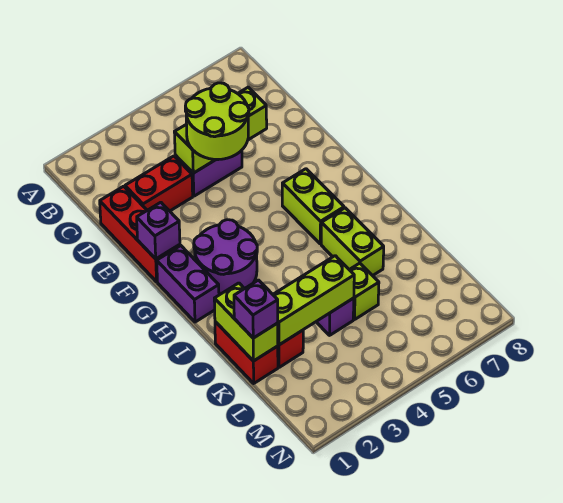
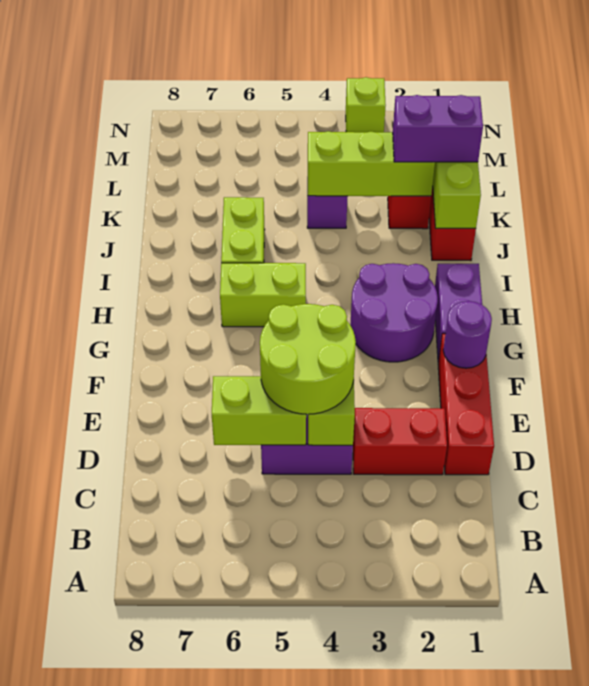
purple brick F1 level 2 -> purple round brick F1 level 2
lime brick G6:H6 level 1 -> lime brick H5:H6 level 1
purple brick K1 level 3 -> purple brick K1:K2 level 3
lime brick K5 level 1 -> lime brick N3 level 1

